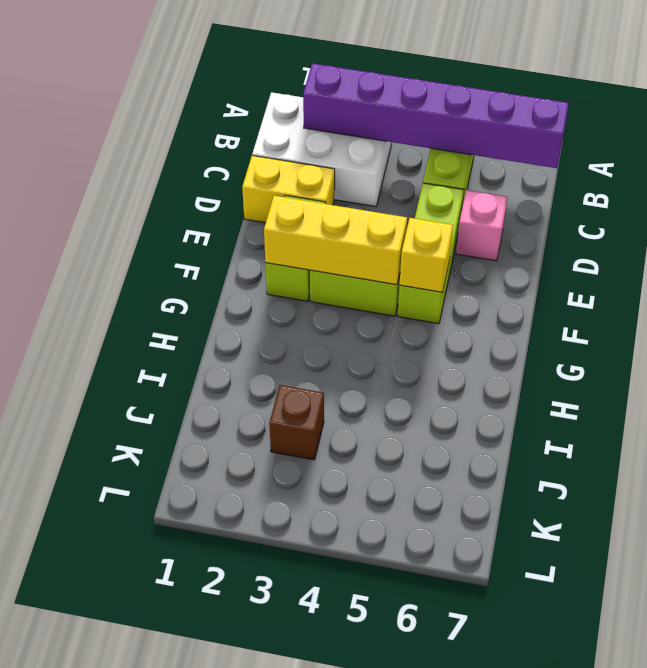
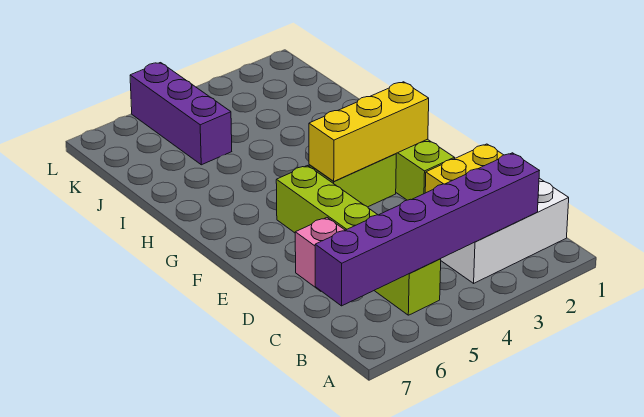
yellow brick F5 level 2 -> none
brown brick J3 level 1 -> none
none -> purple brick J5:L5 level 1

